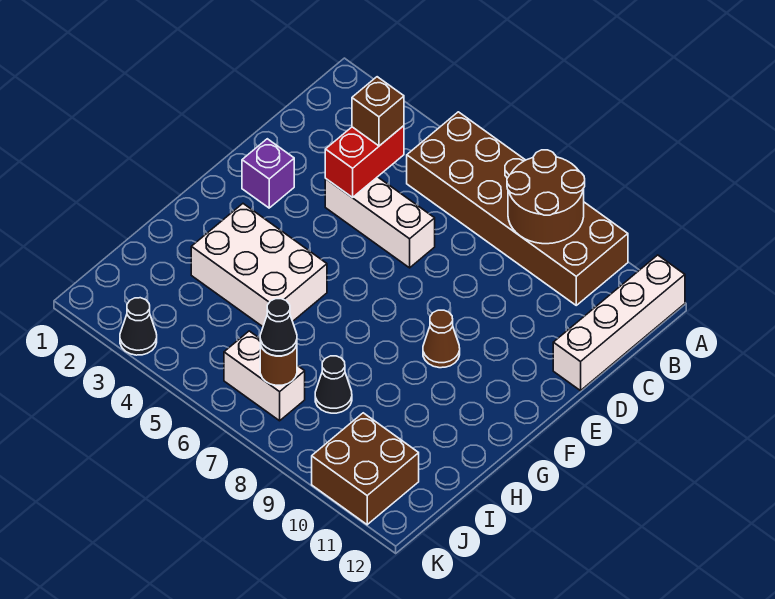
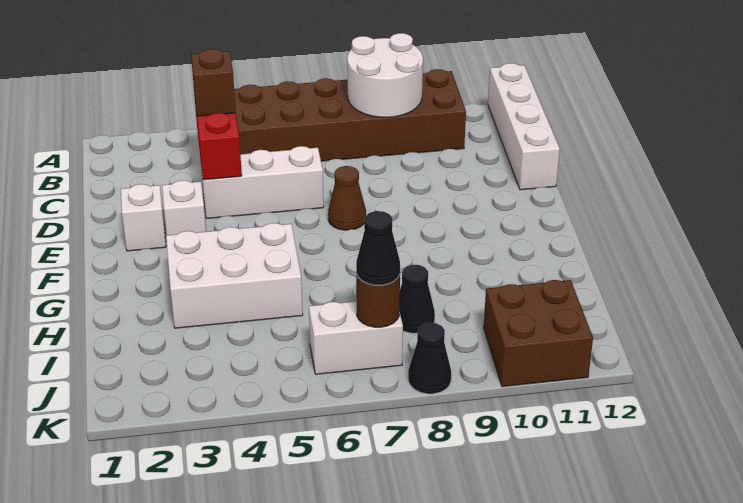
brown round brick A8:B9 level 2 -> white round brick A8:B9 level 2
purple brick E2 level 1 -> white brick E2 level 1
none -> white brick E3 level 1
brown cone F9 level 1 -> brown cone E7 level 1
black cone K3 level 1 -> black cone K8 level 1

